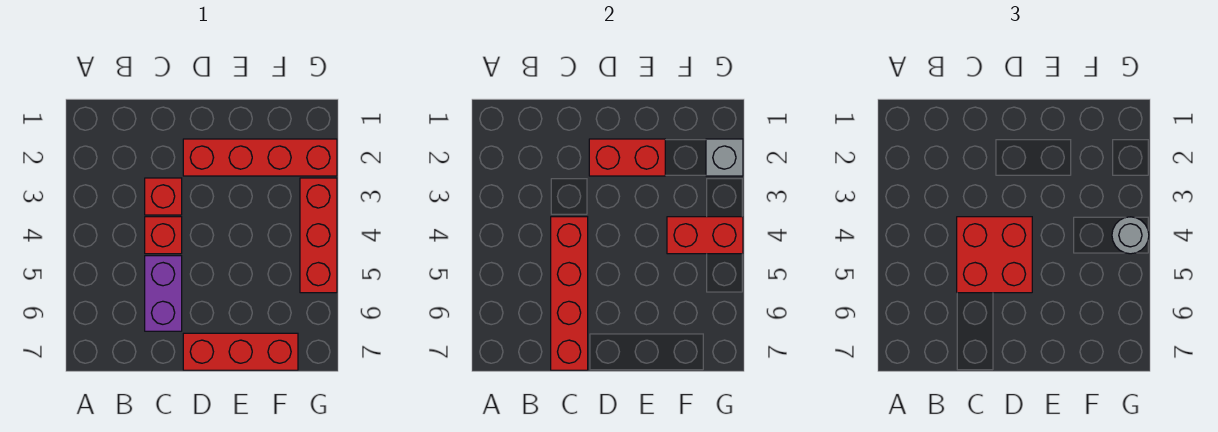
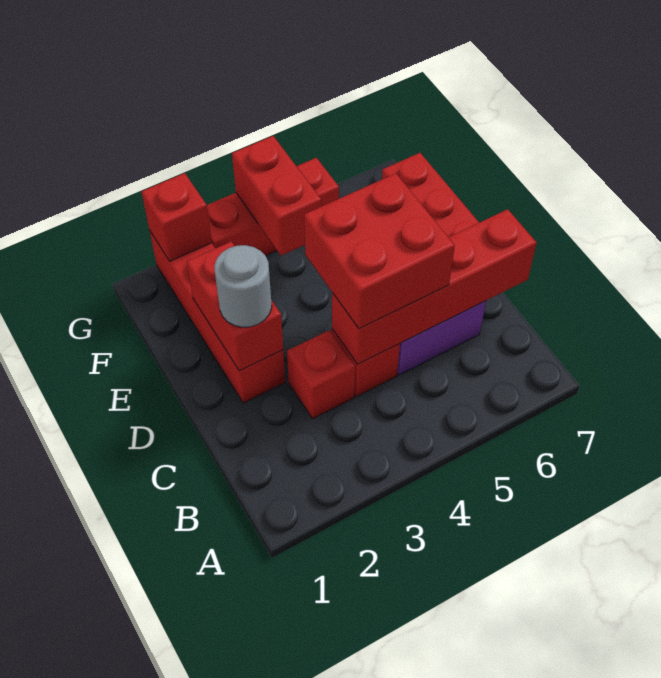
grey brick G2 level 2 -> red brick G2 level 2
grey round brick G4 level 3 -> grey round brick D2 level 3

